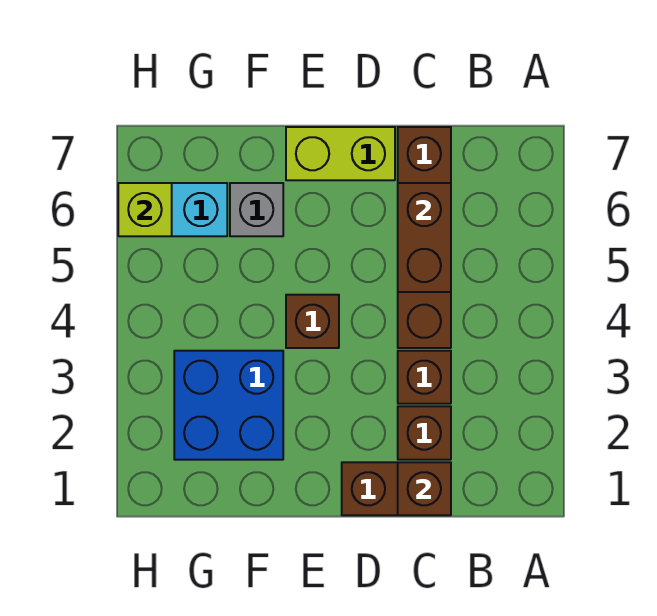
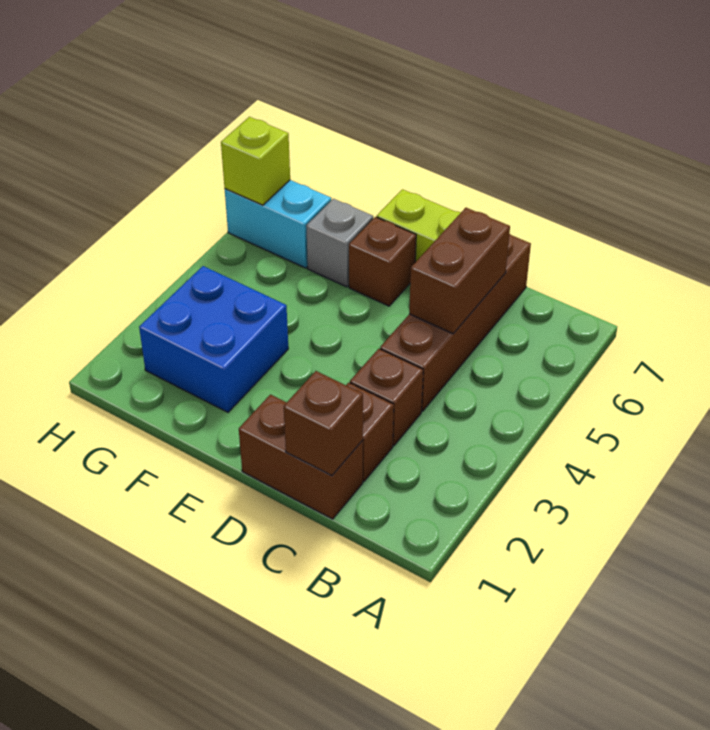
brown brick E4 level 1 -> brown brick E6 level 1

